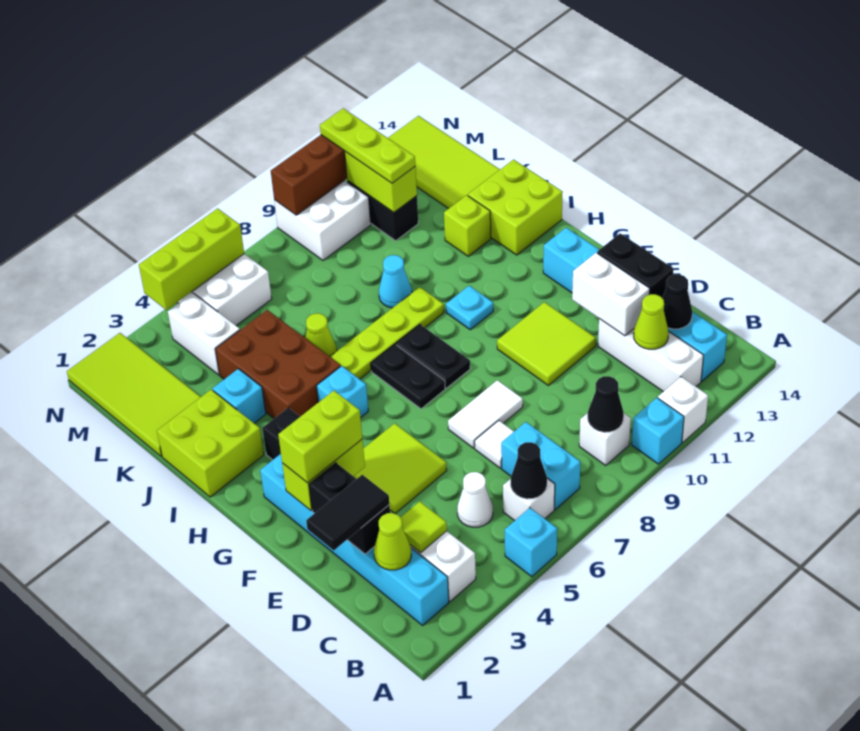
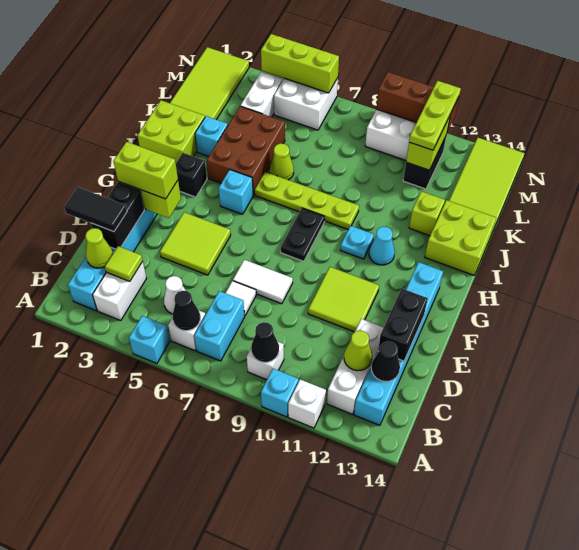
white brick D12:E12 level 2 -> none
black plate G7:H7 level 1 -> none
cyan cone J9 level 1 -> cyan cone H11 level 1

